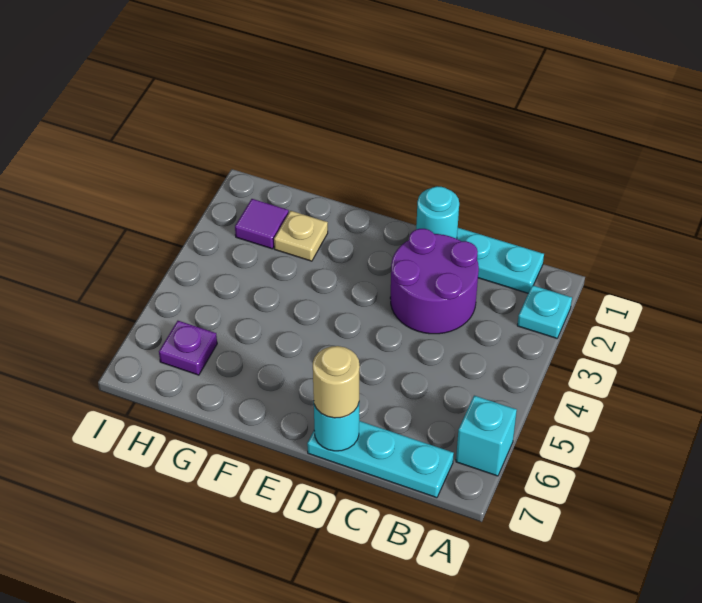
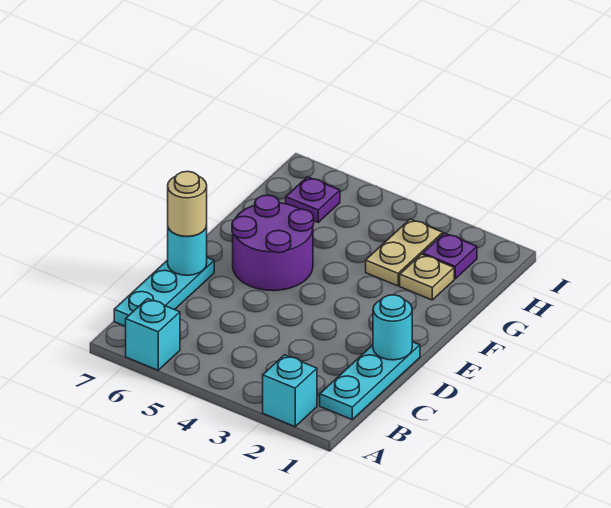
cyan plate A2 level 1 -> cyan brick A2 level 1
purple round brick C2:D3 level 1 -> purple round brick E5:F6 level 1
none -> tan plate G3:H3 level 1
purple tile H2 level 1 -> purple plate H2 level 1

